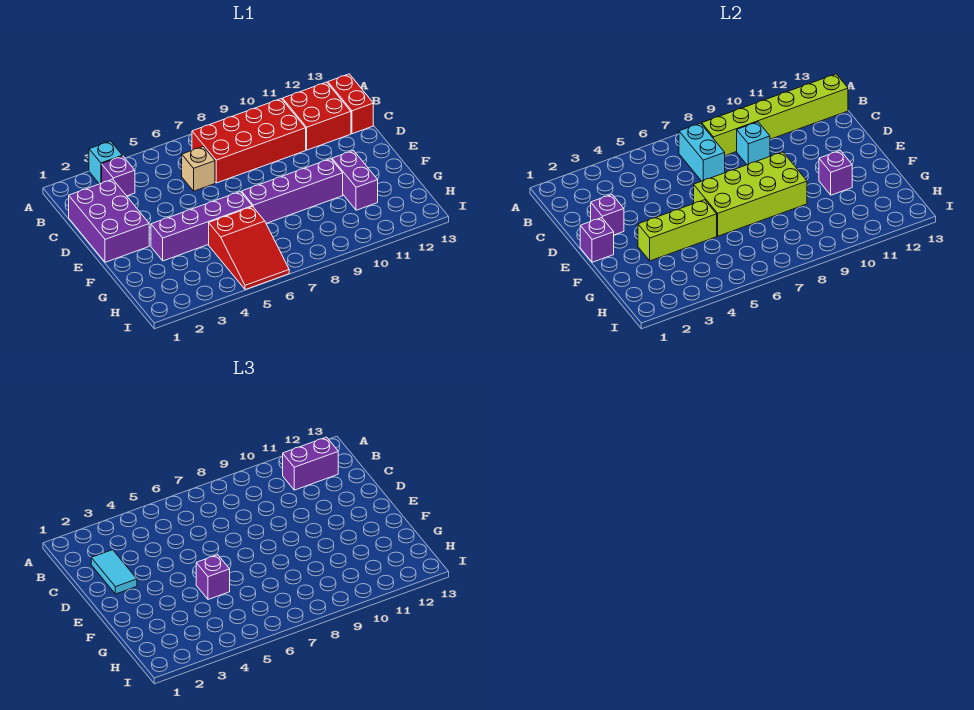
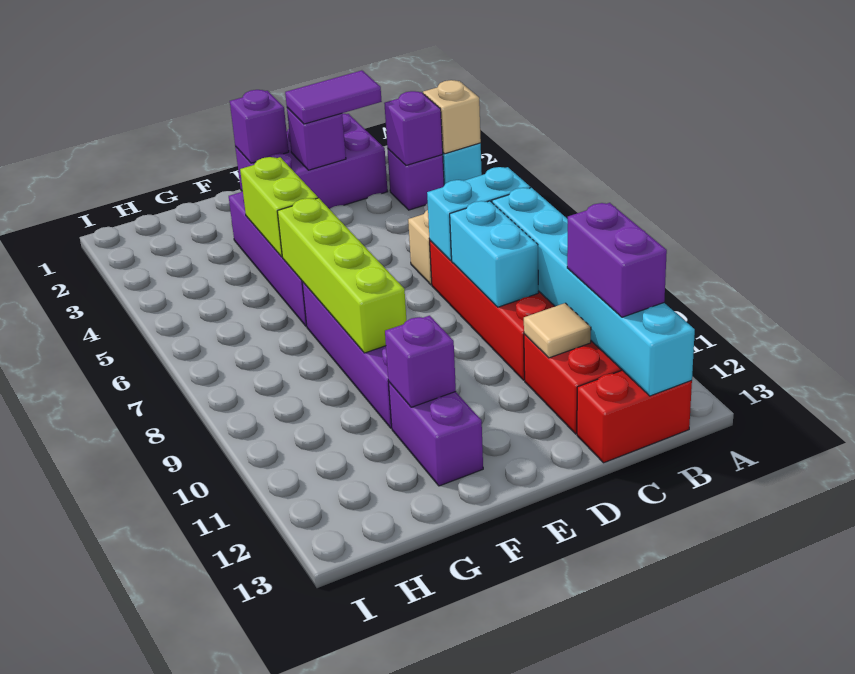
none -> tan brick A3 level 2
lime brick B8:B13 level 2 -> cyan brick B8:B13 level 2
cyan tile C2:D2 level 3 -> purple tile C2:D2 level 3
cyan brick C9 level 2 -> cyan brick C8:C9 level 2
none -> tan tile C11 level 2
lime brick E6:F9 level 2 -> lime brick F6:F9 level 2
lime brick F3:F5 level 2 -> lime brick F4:F5 level 2
purple brick F5 level 3 -> purple brick B3 level 2
purple brick F11:G11 level 1 -> purple brick F11:F12 level 1
red slope G5:I6 level 1 top G -> none

